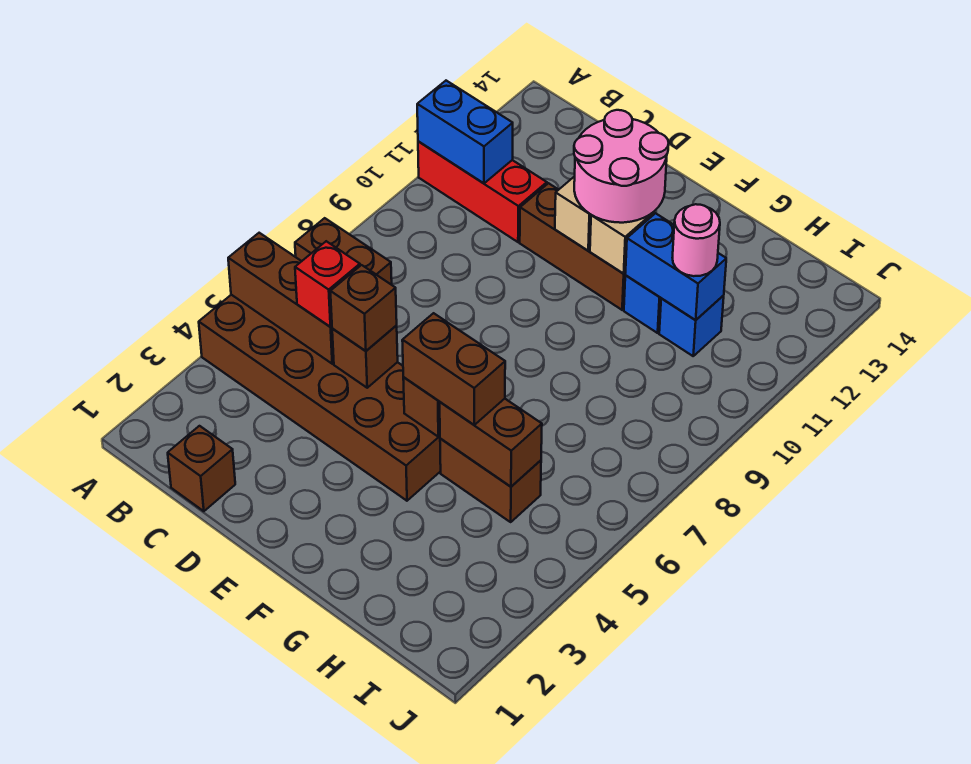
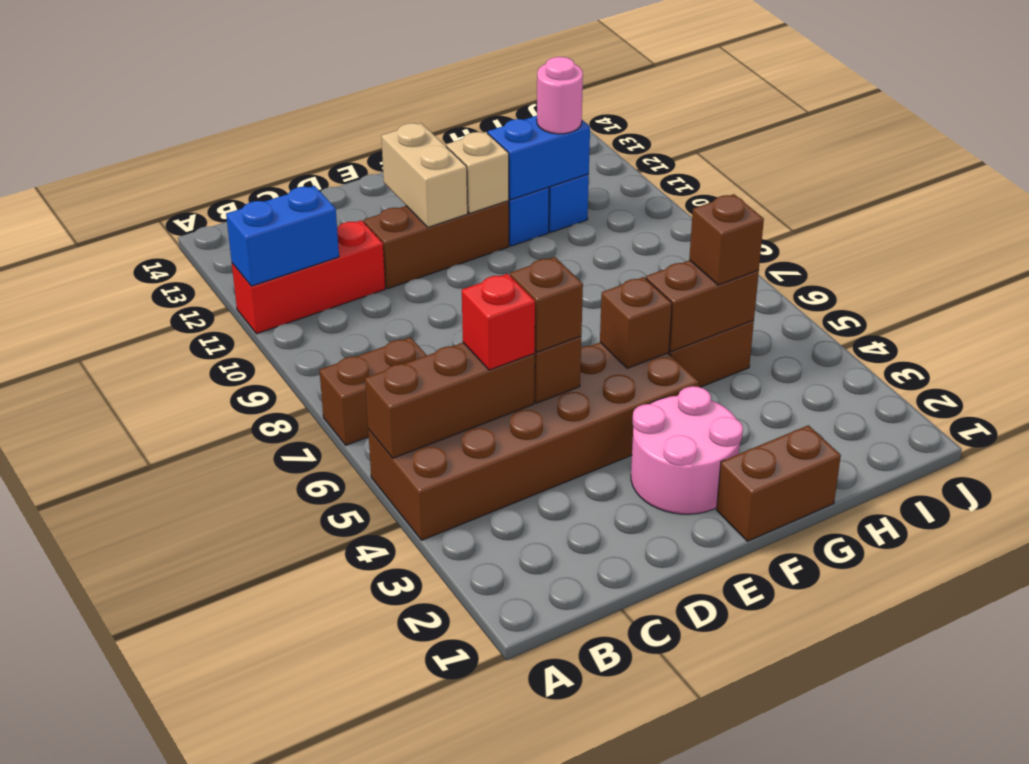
brown brick C1 level 1 -> brown brick H5 level 3
pink round brick E11:F12 level 3 -> pink round brick E2:F3 level 1
brown brick F5:G5 level 3 -> brown brick F1:G1 level 1

